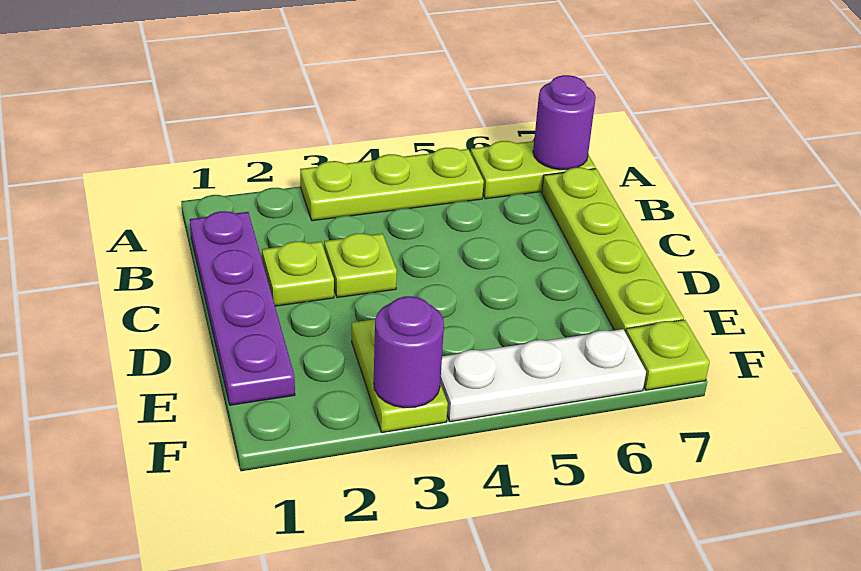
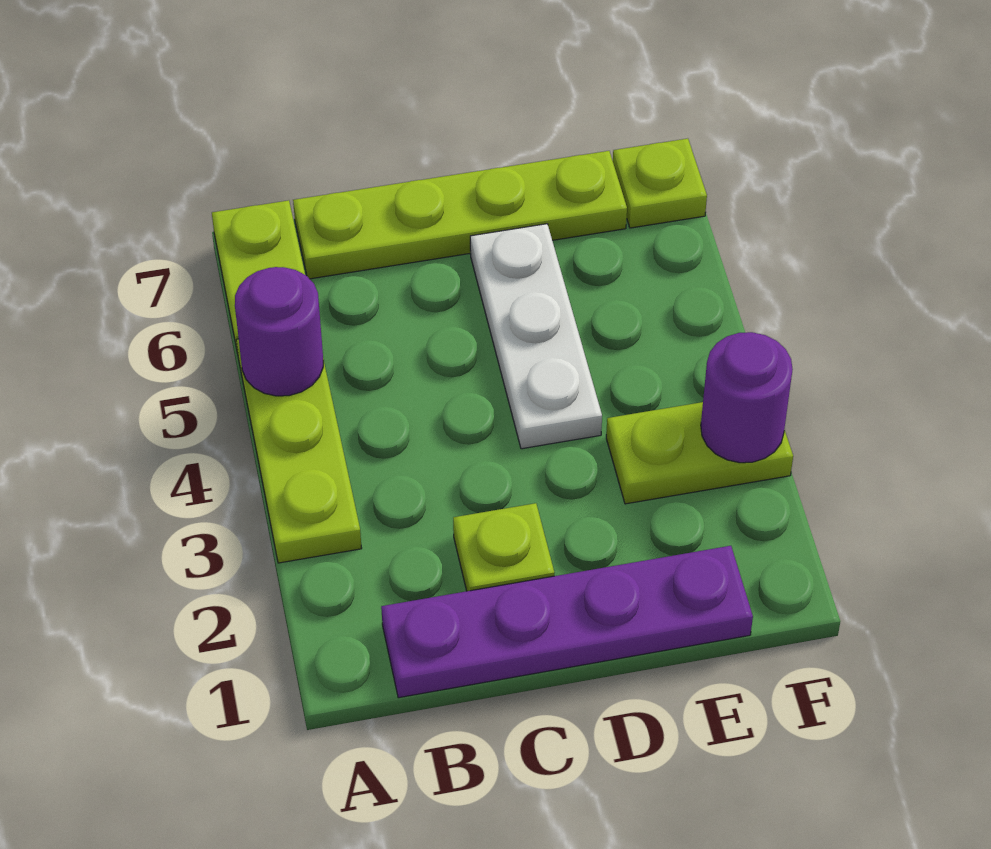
purple round brick A7 level 2 -> purple round brick A5 level 2
lime plate C3 level 1 -> none
white plate F4:F6 level 1 -> white plate D4:D6 level 1

